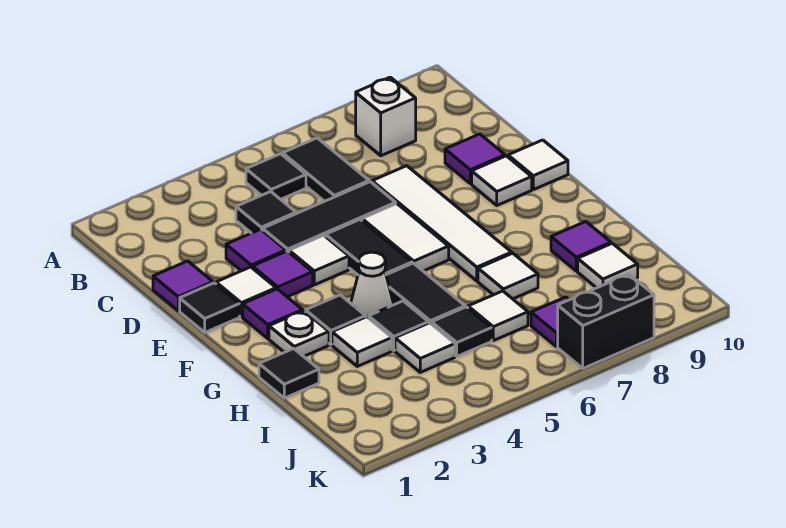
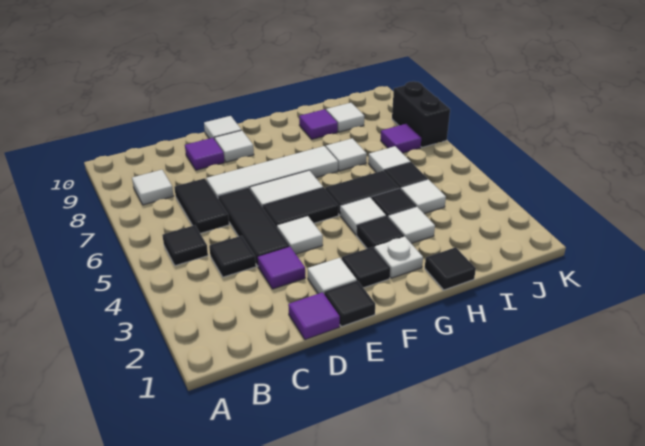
black tile B6:C6 level 1 -> black tile C6:C7 level 1
white brick B8 level 1 -> white tile B8 level 1
purple tile E3 level 1 -> none
purple tile F2 level 1 -> black tile F2 level 1
white cone G4 level 1 -> white tile G4 level 1

